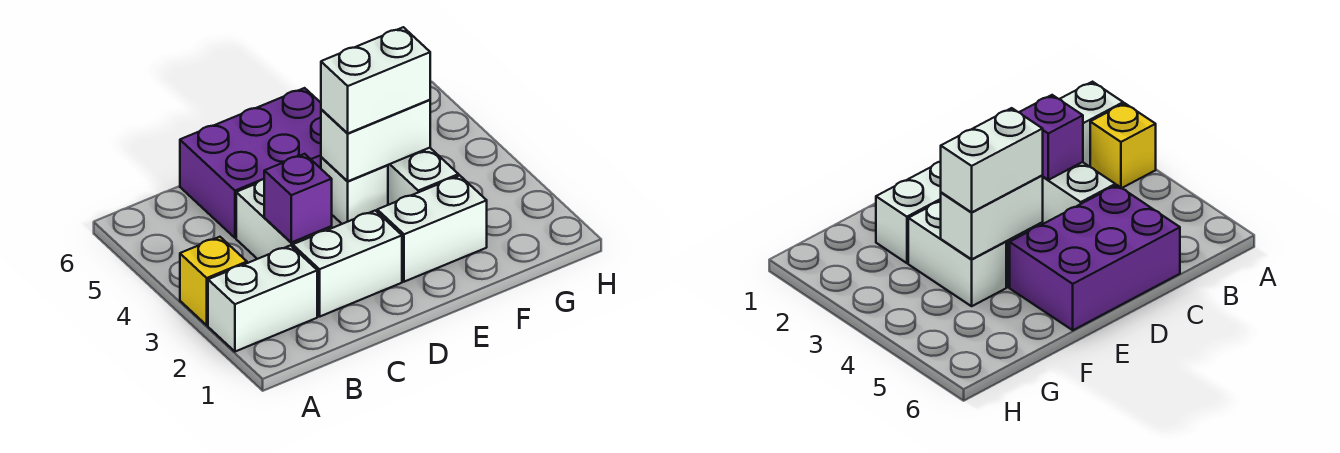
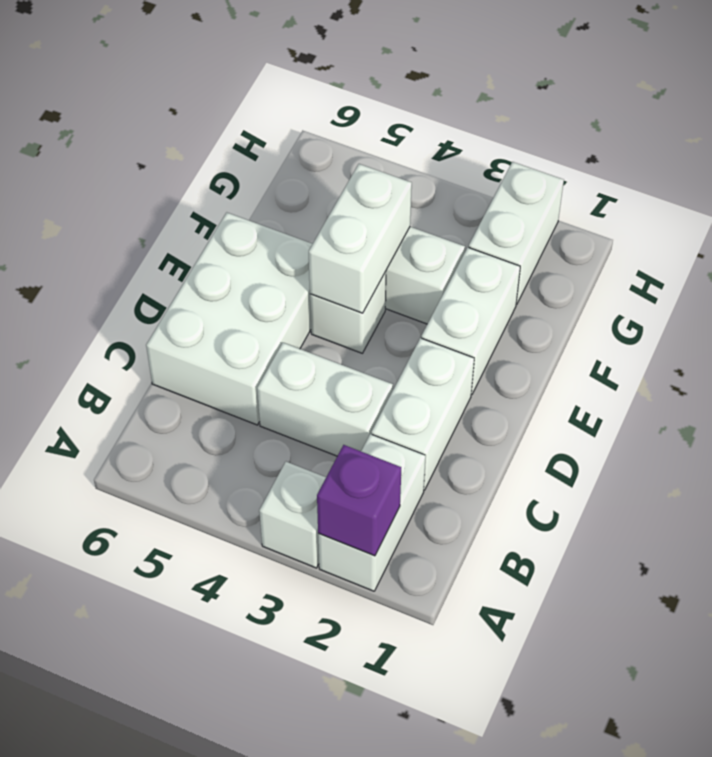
yellow brick A3 level 1 -> white brick A3 level 1
purple brick C3 level 2 -> purple brick A2 level 2
purple brick C5:E6 level 1 -> white brick C5:E6 level 1
white brick E4:F4 level 3 -> white brick G2:H2 level 1

